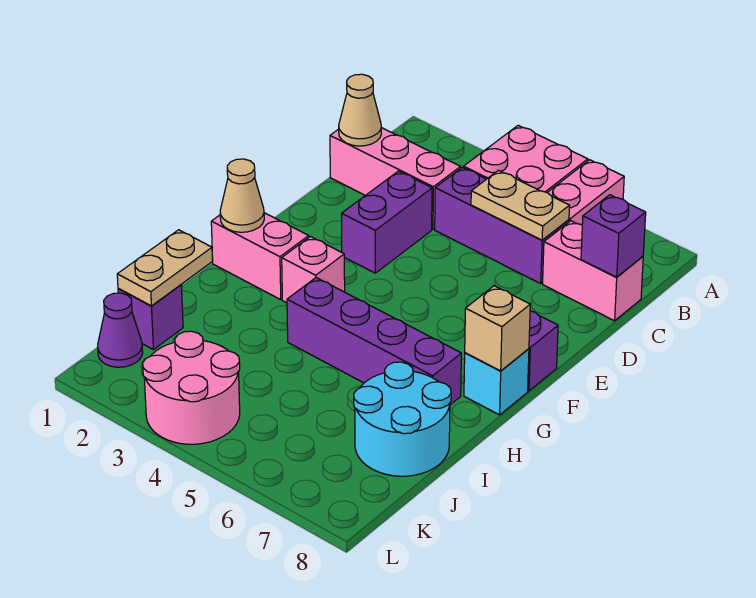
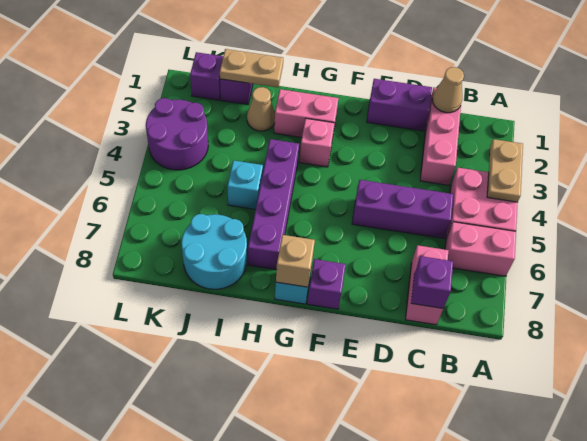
purple brick C4:C6 level 1 -> purple brick C5:E5 level 1
tan plate C5:C6 level 2 -> tan plate A3:A4 level 2
purple brick D3:E3 level 1 -> purple brick D1:E1 level 1
pink brick G1:G2 level 1 -> pink brick G2:H2 level 1
tan cone G1 level 2 -> tan cone I2 level 1
none -> cyan brick I5 level 1
purple cone K1 level 1 -> purple brick K1 level 1
pink round brick K3:L4 level 1 -> purple round brick K3:L4 level 1

